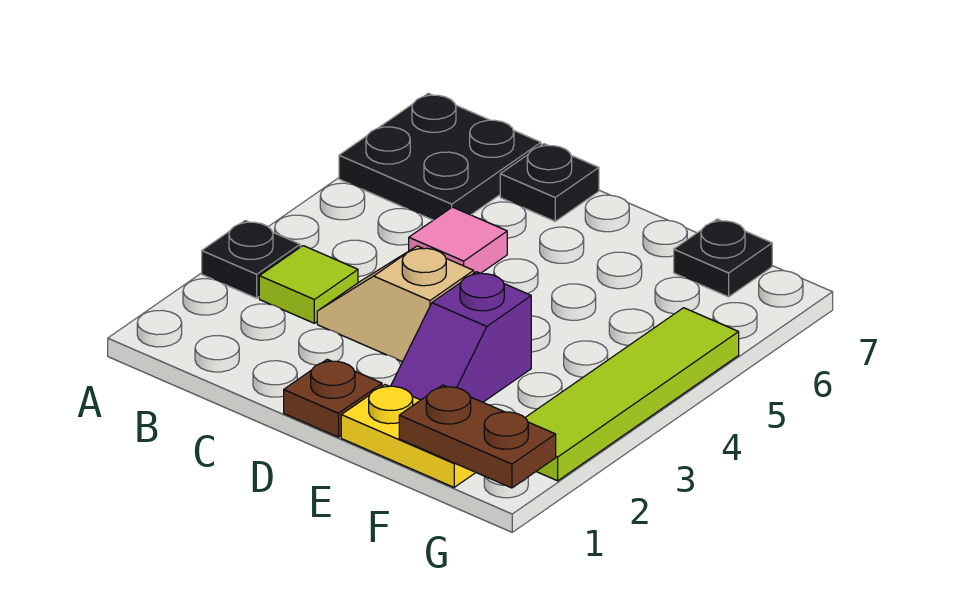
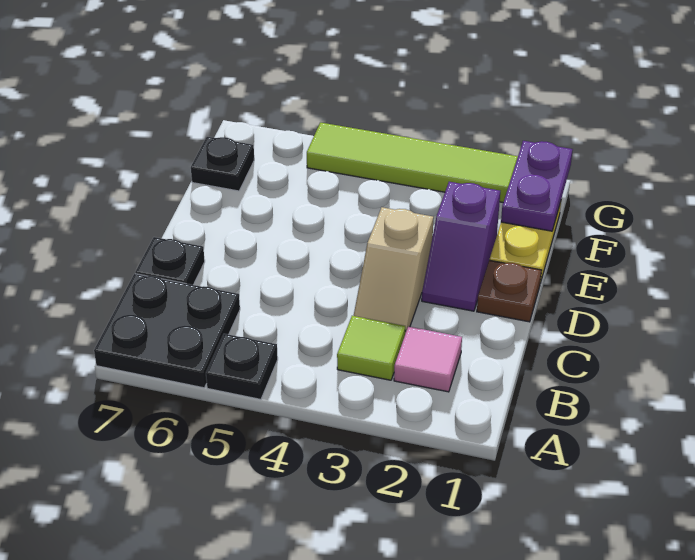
black plate A3 level 1 -> black plate A5 level 1
pink tile C5 level 1 -> pink tile B2 level 1
purple slope E2:E3 level 1 top 3 -> purple slope D2:E2 level 1 top E
brown plate F1:G1 level 2 -> purple plate F1:G1 level 2

